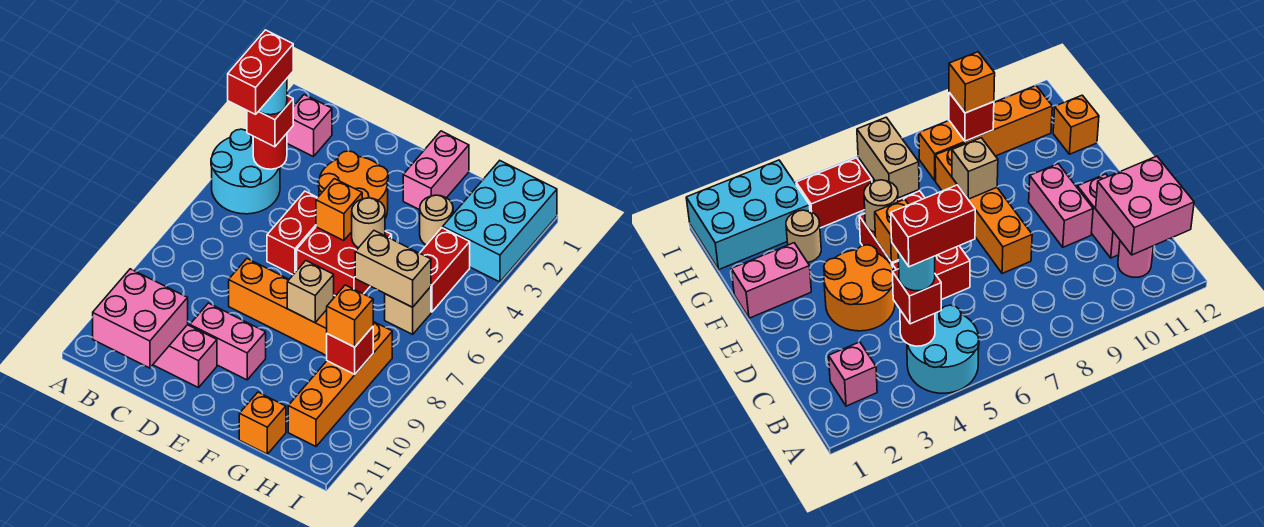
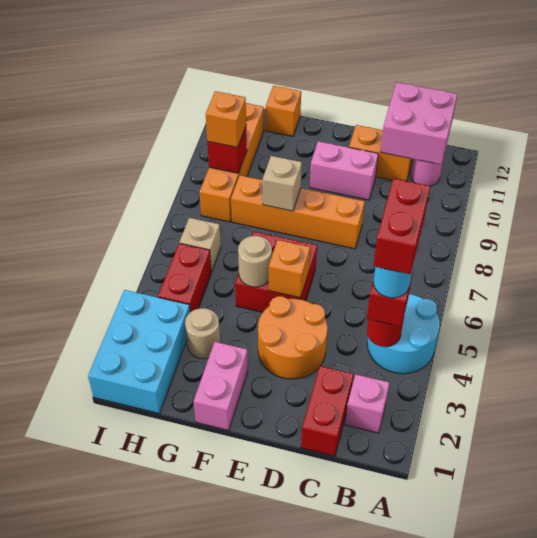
pink brick C11:D11 level 1 -> orange brick C11:D11 level 1
red brick D5:D6 level 1 -> red brick C1:C2 level 1
tan brick G6:H6 level 2 -> none

